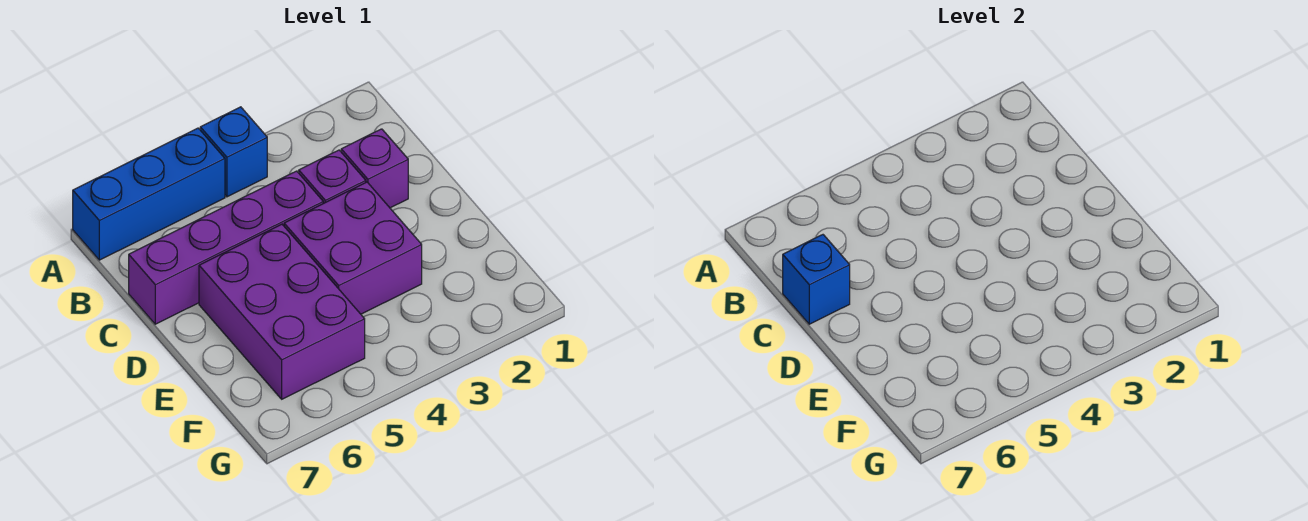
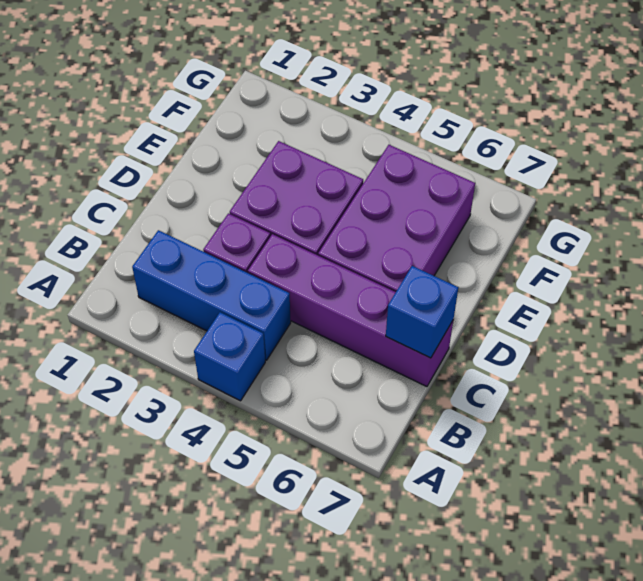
blue brick A5:A7 level 1 -> blue brick B2:B4 level 1
purple brick C2 level 1 -> none

